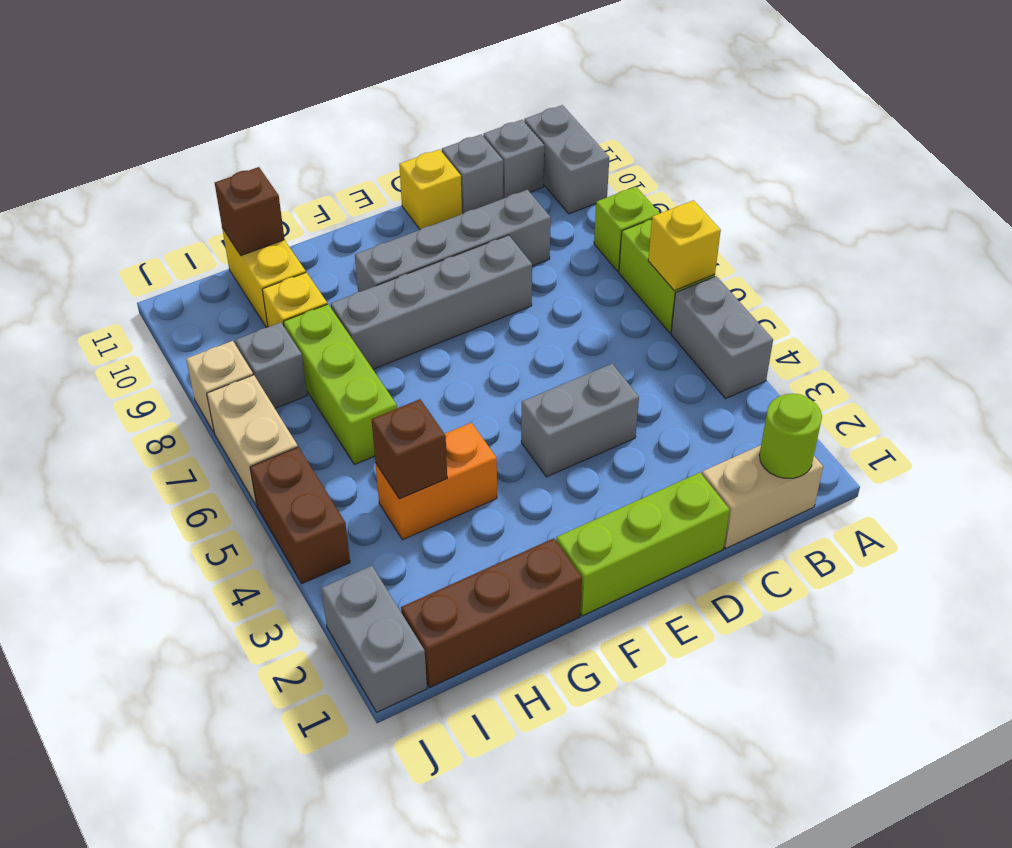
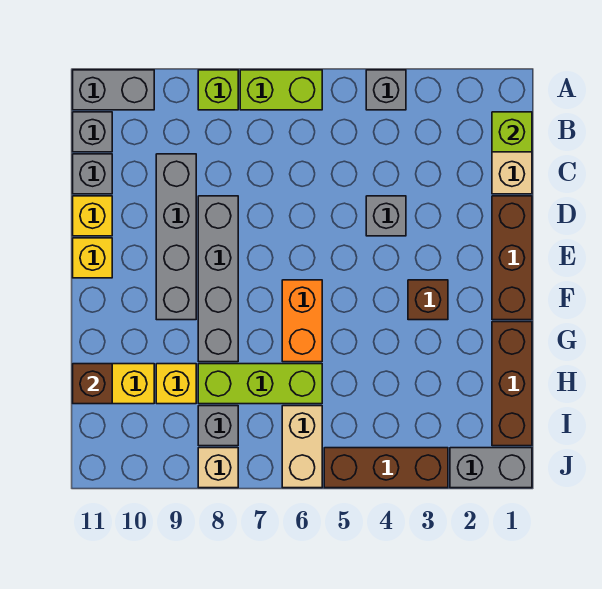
grey brick A4:A5 level 1 -> grey brick A4 level 1
yellow brick A6 level 2 -> yellow brick E11 level 1
lime round brick B1 level 2 -> lime brick B1 level 2
lime brick D1:F1 level 1 -> brown brick D1:F1 level 1
grey brick D4:E4 level 1 -> grey brick D4 level 1
orange brick G4:H4 level 1 -> orange brick F6:G6 level 1
brown brick H4 level 2 -> brown brick F3 level 1
brown brick J4:J5 level 1 -> brown brick J3:J5 level 1
tan brick J6:J7 level 1 -> tan brick I6:J6 level 1

